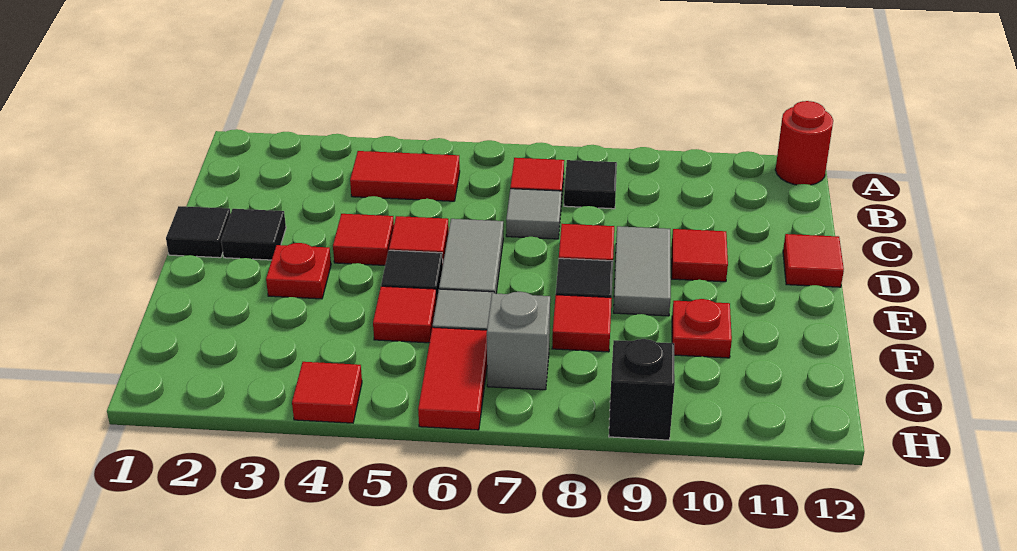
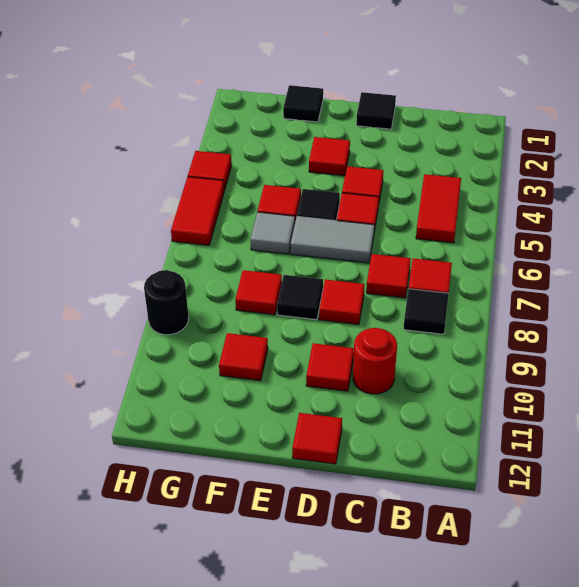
red round brick A12 level 1 -> red round brick C10 level 1
grey tile C7 level 1 -> red tile C7 level 1
black tile D2 level 1 -> black tile F1 level 1
grey tile D9:E9 level 1 -> none
red plate E3 level 1 -> red tile E3 level 1
red plate F10 level 1 -> red tile F10 level 1
red tile G6:H6 level 1 -> red tile H5:H6 level 1
grey brick G7 level 1 -> none
black brick H9 level 1 -> black round brick H9 level 1

